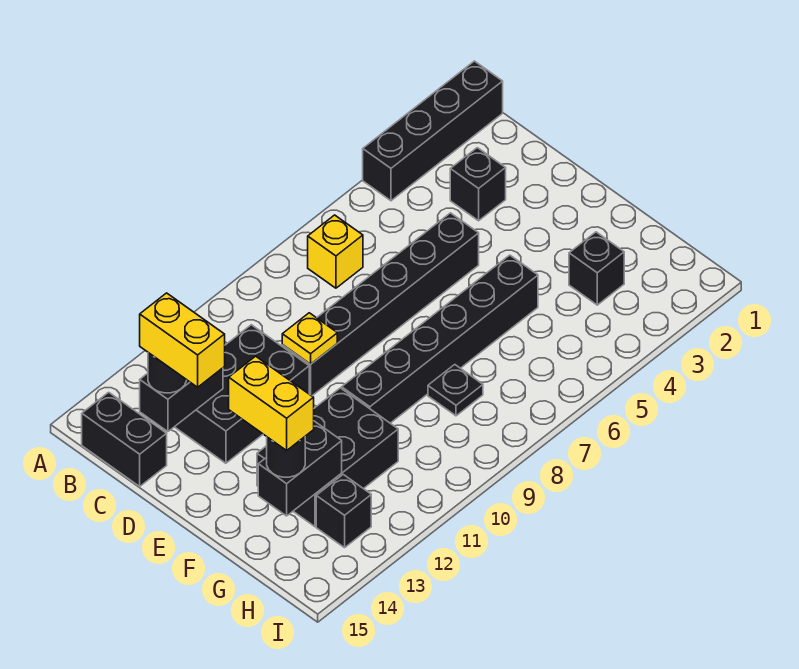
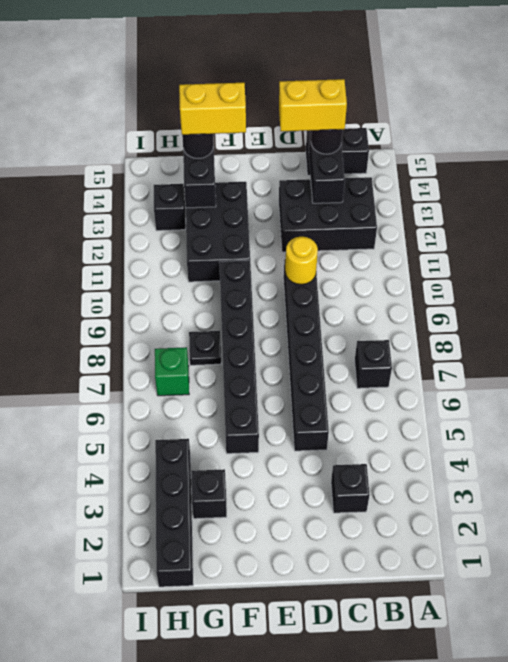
black brick A1:A4 level 1 -> black brick H1:H4 level 1
yellow brick B7 level 1 -> black brick B7 level 1
black brick C11:D13 level 1 -> black brick B12:D13 level 1
yellow plate D10 level 2 -> yellow round brick D10 level 2
none -> green brick H7 level 1

